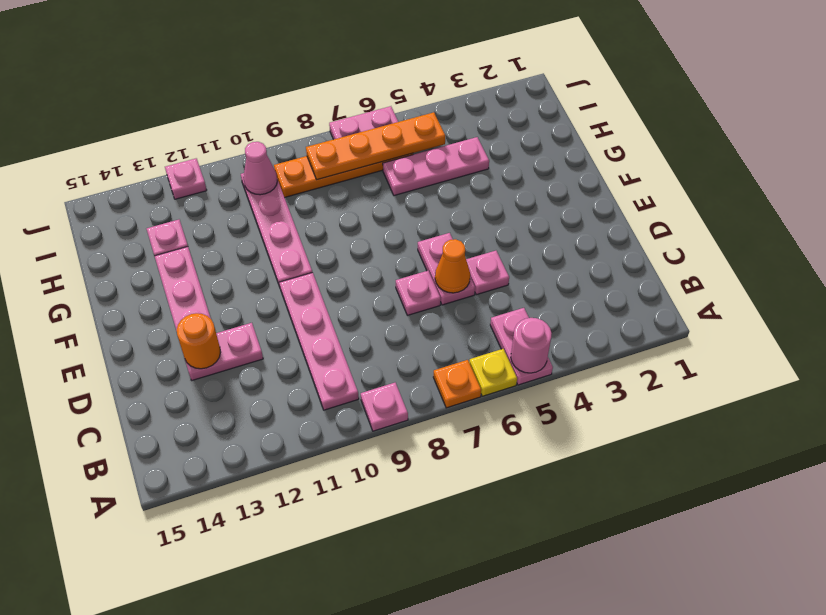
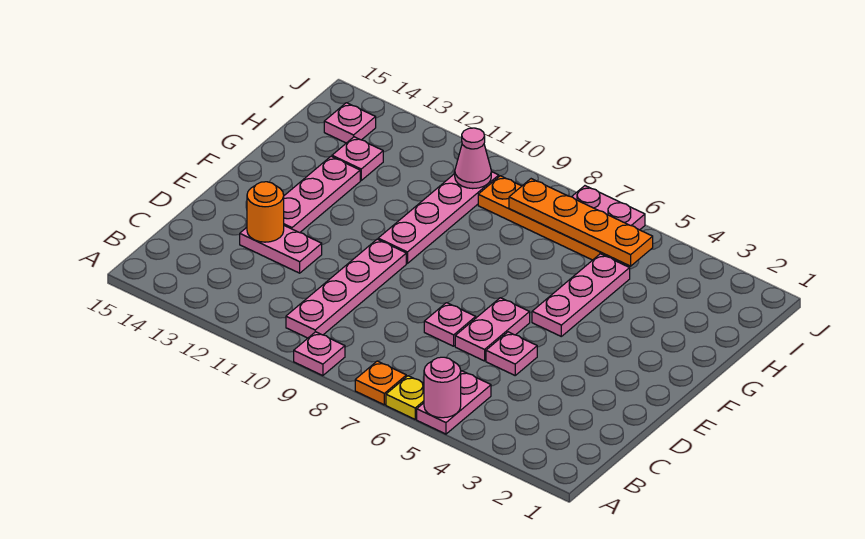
orange cone D6 level 2 -> none
pink plate H4:H6 level 1 -> pink plate F5:H5 level 1
pink plate J12 level 1 -> pink plate I14 level 1

